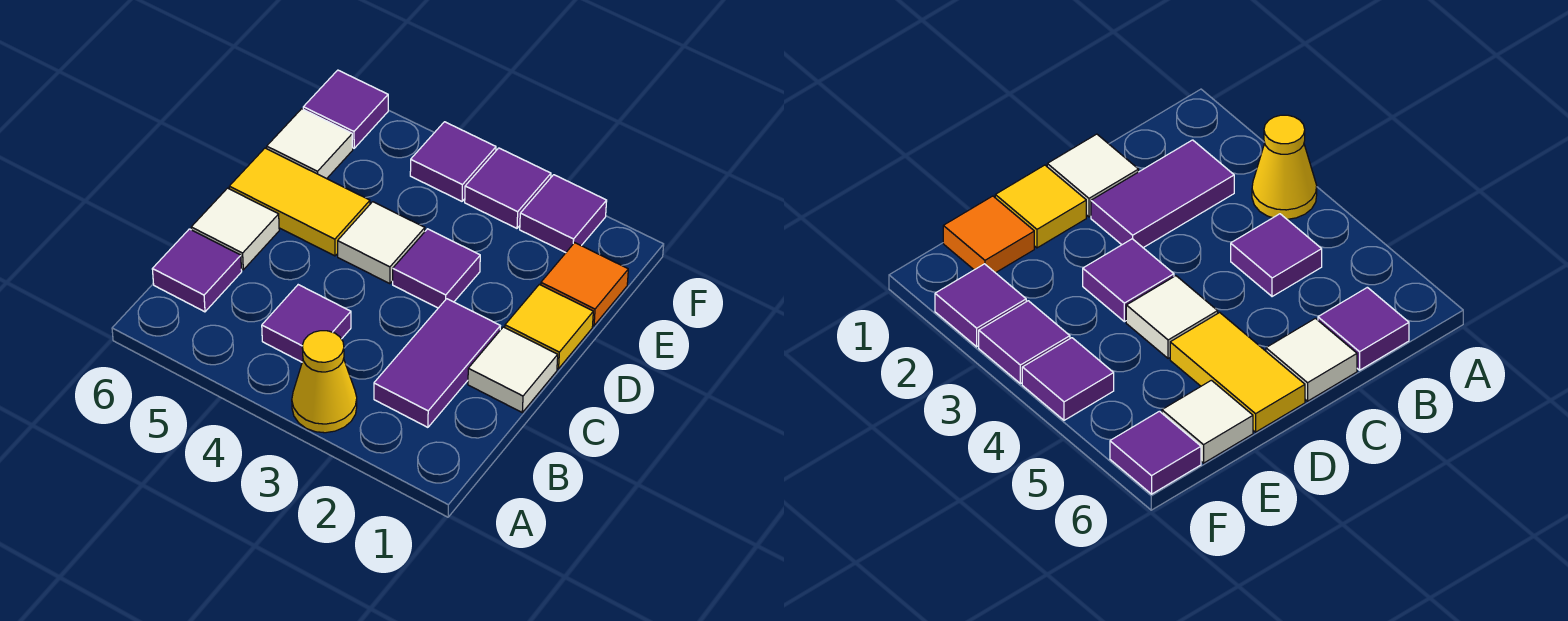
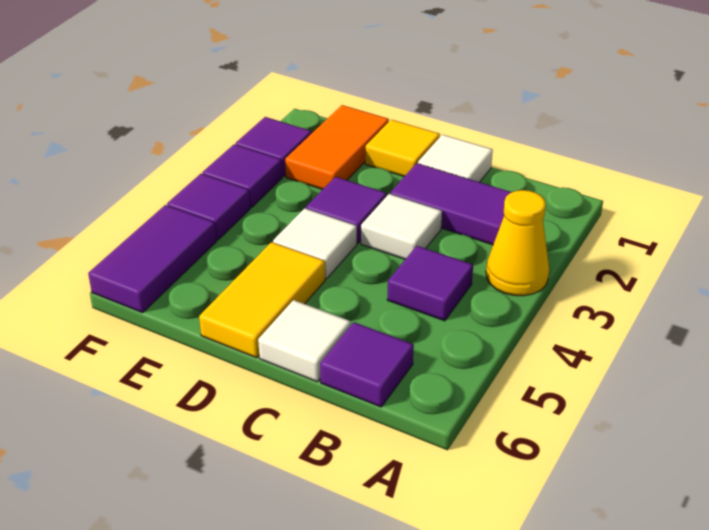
orange tile E1 level 1 -> orange tile E1:E2 level 1
white tile E6 level 1 -> white tile C3 level 1
purple tile F6 level 1 -> purple tile F5:F6 level 1

